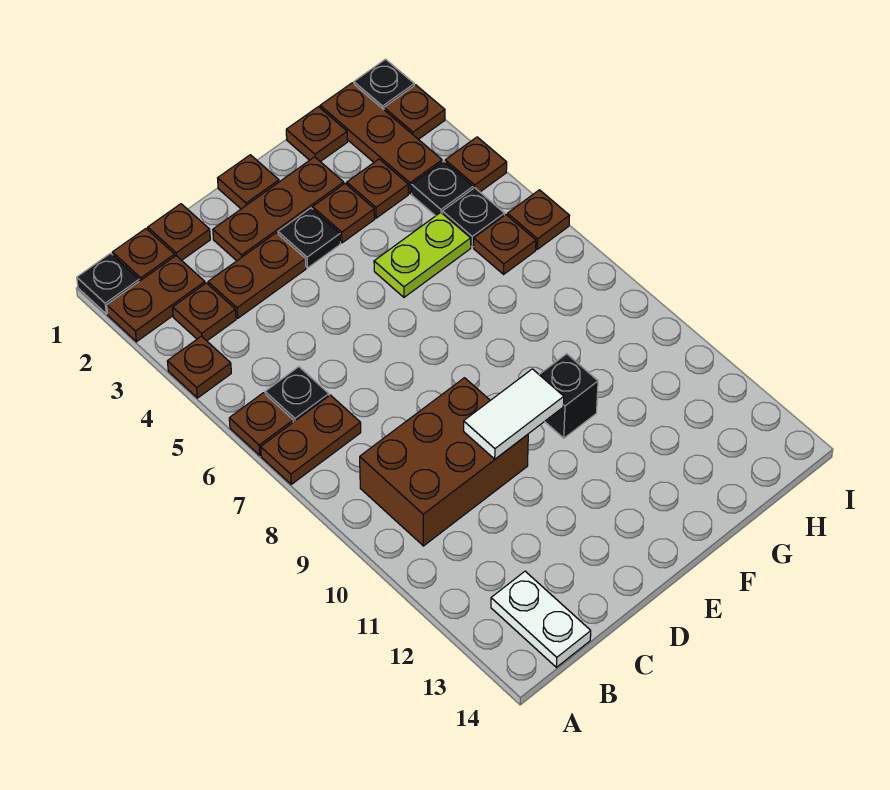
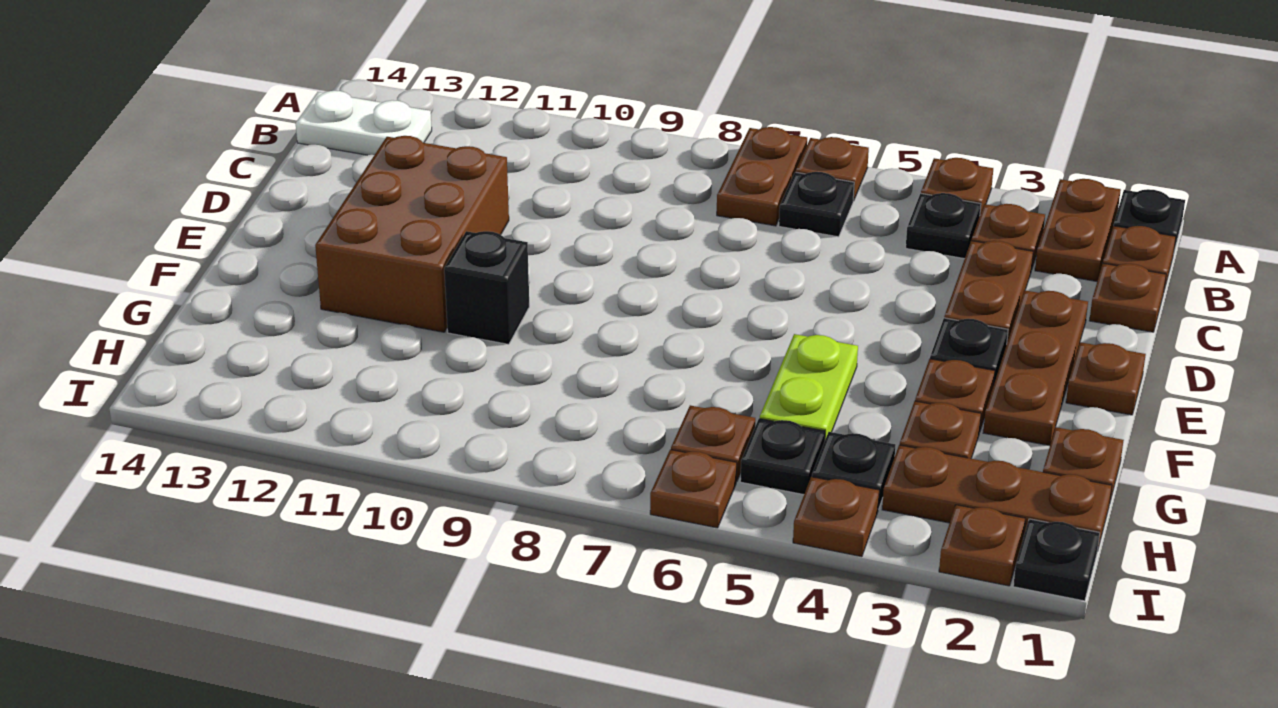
none -> black plate B4 level 1
brown brick B9:D10 level 1 -> brown brick D11:F12 level 1
white tile D10:E10 level 2 -> none

